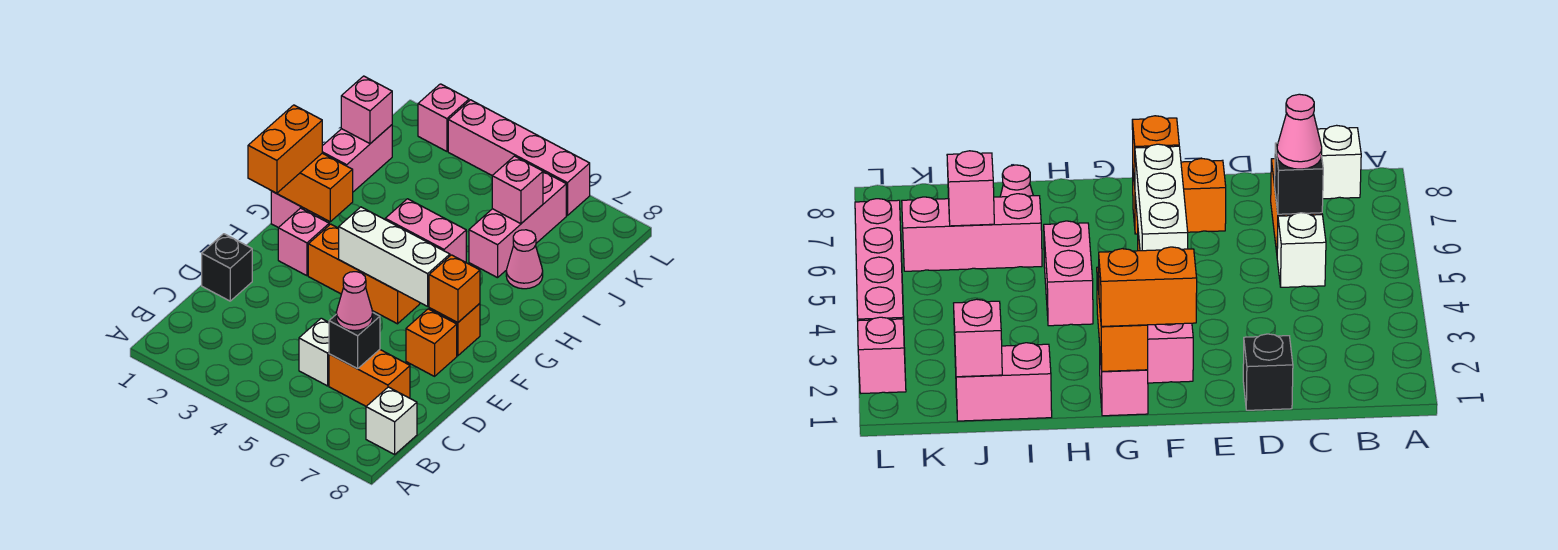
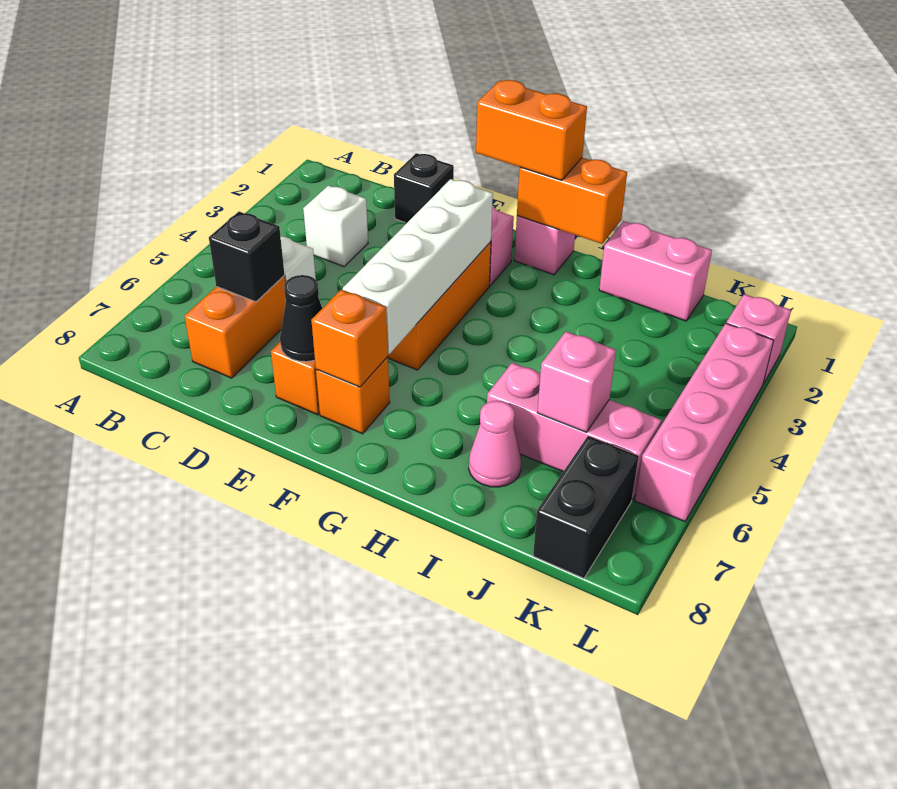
white brick B8 level 1 -> white brick C3 level 1
pink cone C6 level 3 -> none
none -> black cone E7 level 2
white brick F4:F6 level 2 -> white brick F3:F6 level 2
orange brick G1:G2 level 2 -> orange brick G1:H1 level 2
pink brick H4:H5 level 1 -> none
pink brick J1 level 2 -> none
none -> black brick K7:K8 level 1

